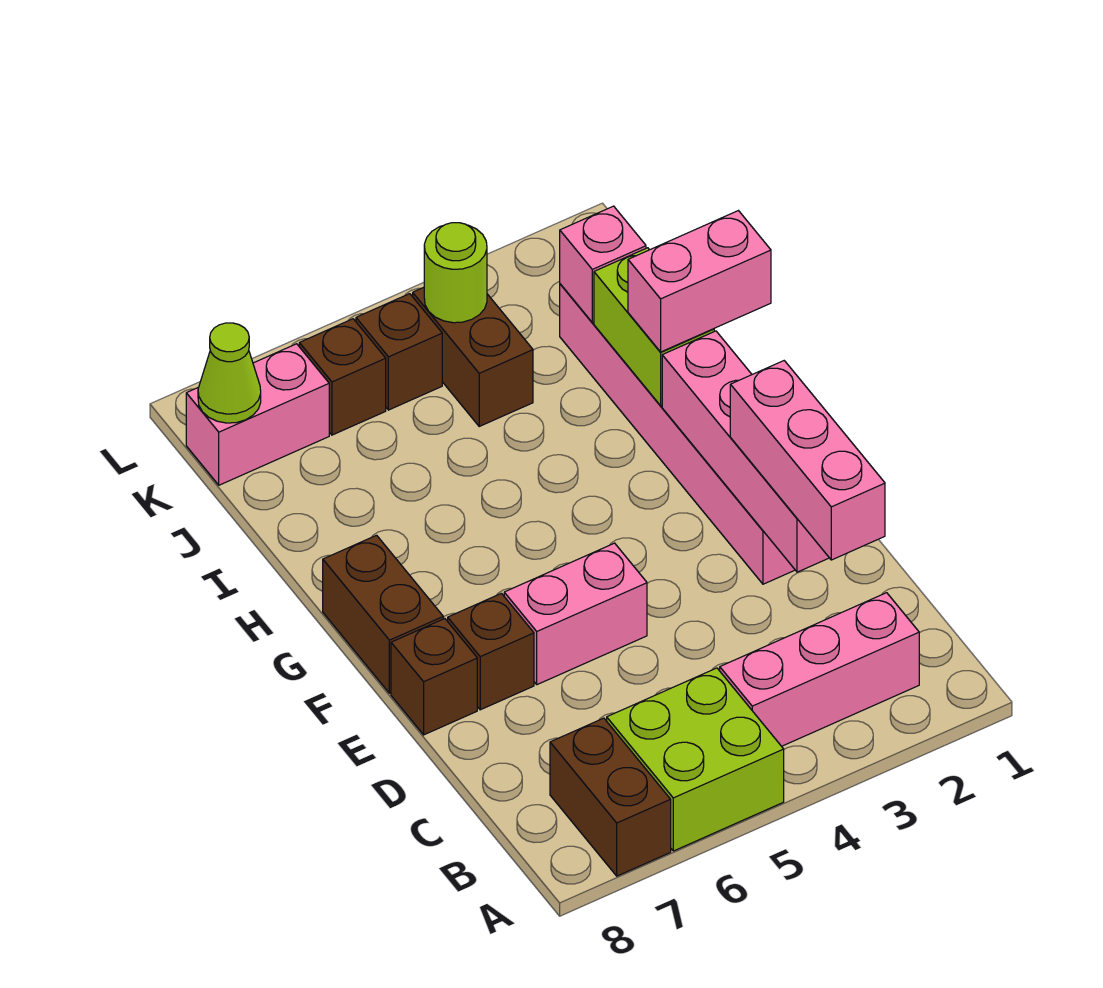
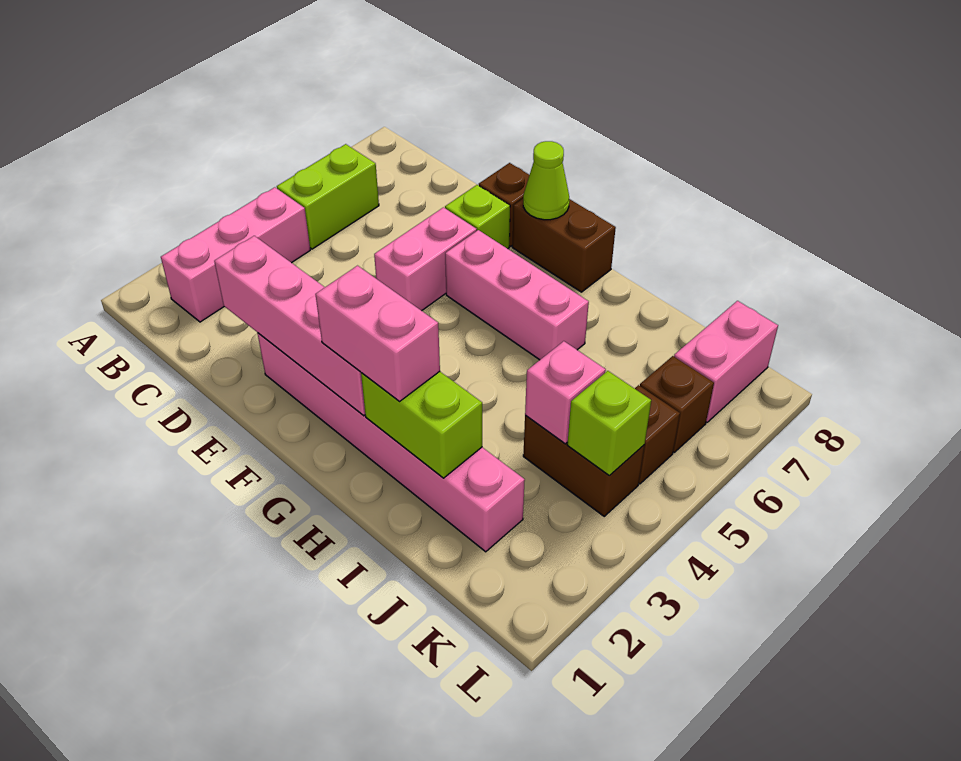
lime brick A5:B6 level 1 -> lime brick B5:B6 level 1
brown brick A7:B7 level 1 -> none
pink brick C2:E2 level 3 -> pink brick F6:H6 level 1
brown brick E7 level 1 -> lime brick E7 level 1
pink brick H1:H2 level 3 -> pink brick G2:H2 level 3
pink brick J2 level 2 -> pink brick J4 level 2
lime round brick K4 level 2 -> lime brick K4 level 2
lime cone K8 level 2 -> lime cone F8 level 2

